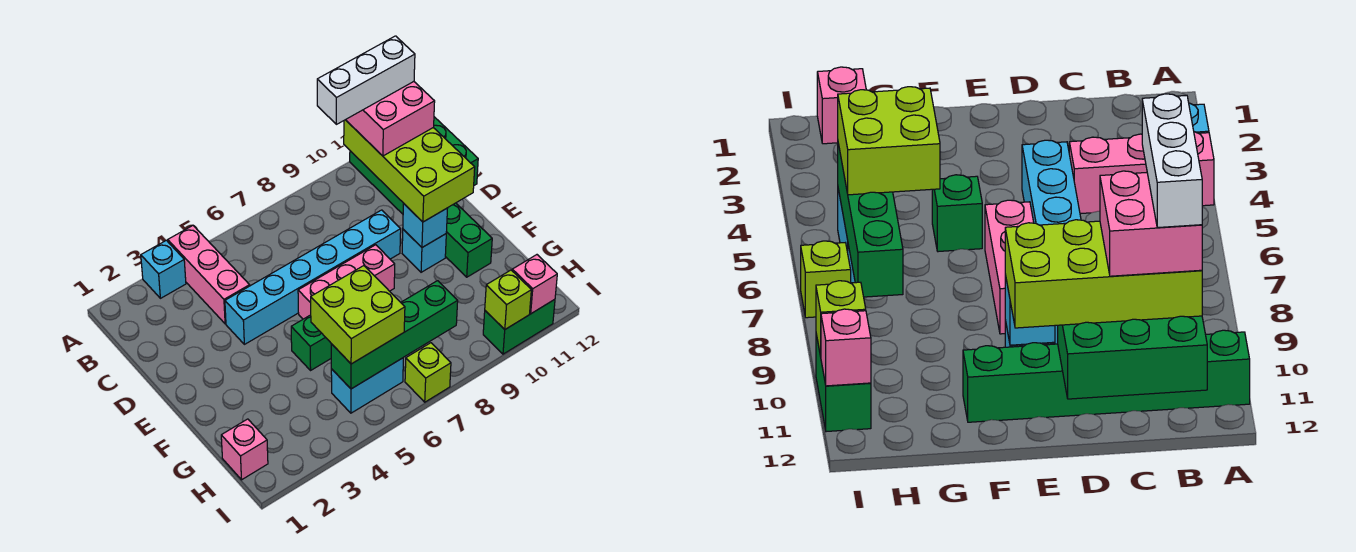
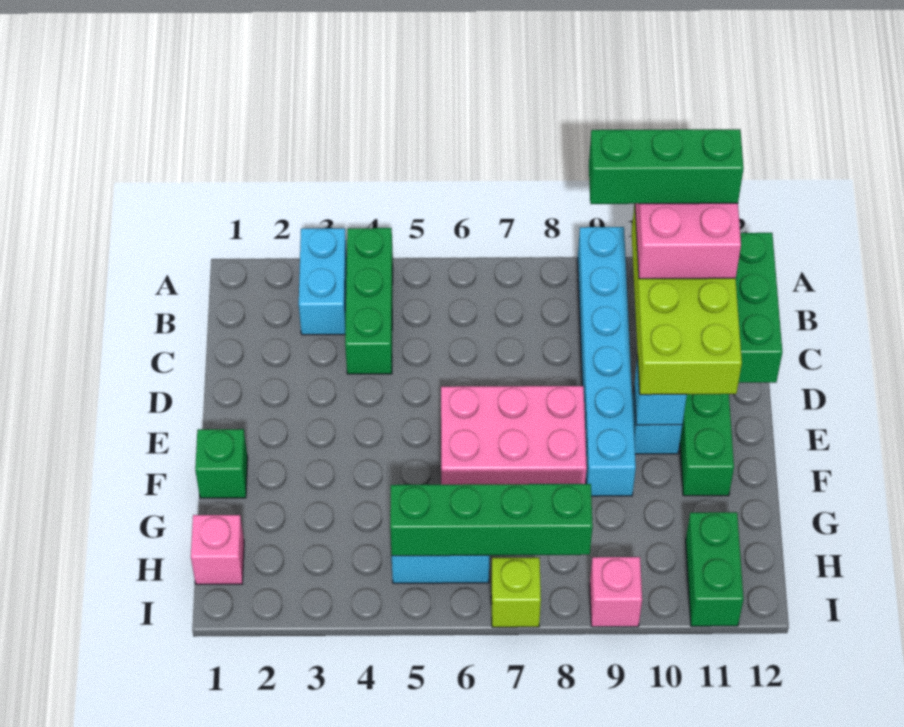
cyan brick A3 level 1 -> cyan brick A3:B3 level 1
pink brick A4:C4 level 1 -> green brick A4:C4 level 1
white brick B9:B11 level 5 -> green brick B9:B11 level 5
cyan brick D4:D9 level 1 -> cyan brick A9:F9 level 1
pink brick E6:E8 level 1 -> pink brick E6:F8 level 1
green brick F5 level 1 -> green brick F1 level 1
lime brick G5:H6 level 3 -> none
green brick I10:I11 level 1 -> green brick H11:I11 level 1
lime brick I10 level 2 -> none
pink brick I11 level 2 -> pink brick I9 level 1

